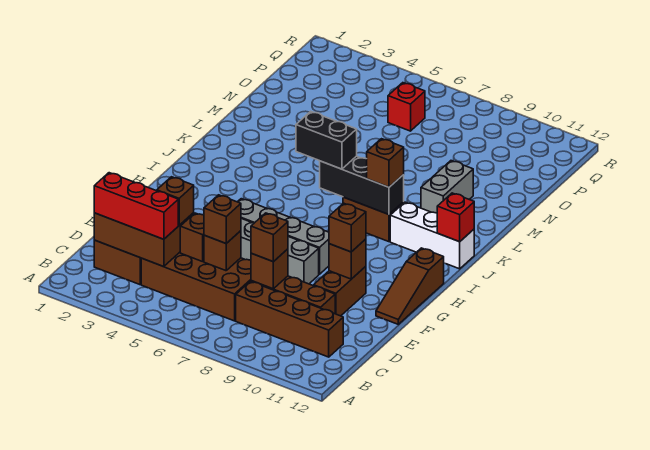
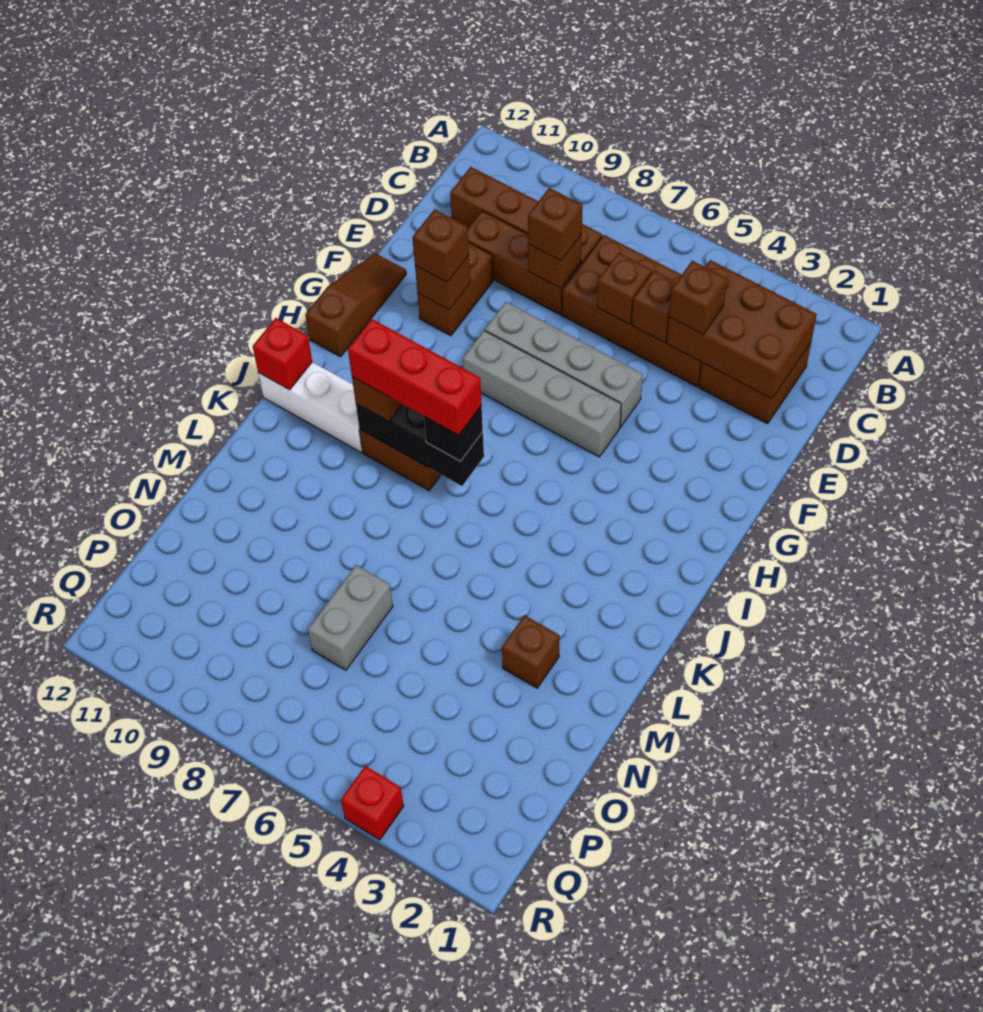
red brick C2:C4 level 3 -> red brick J7:J9 level 4
brown brick D6 level 3 -> brown brick M3 level 1
black brick J6:J7 level 3 -> black brick J7 level 3
grey brick L10:M10 level 1 -> grey brick N7:O7 level 1
red brick P6 level 1 -> red brick R4 level 1

